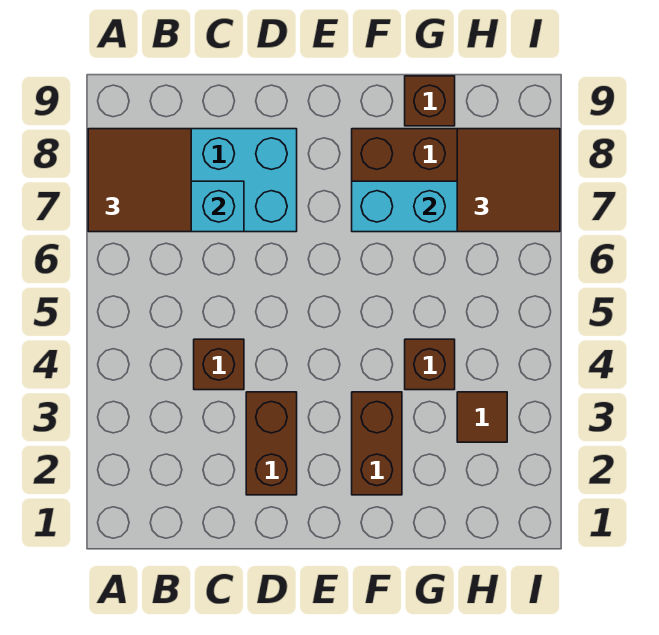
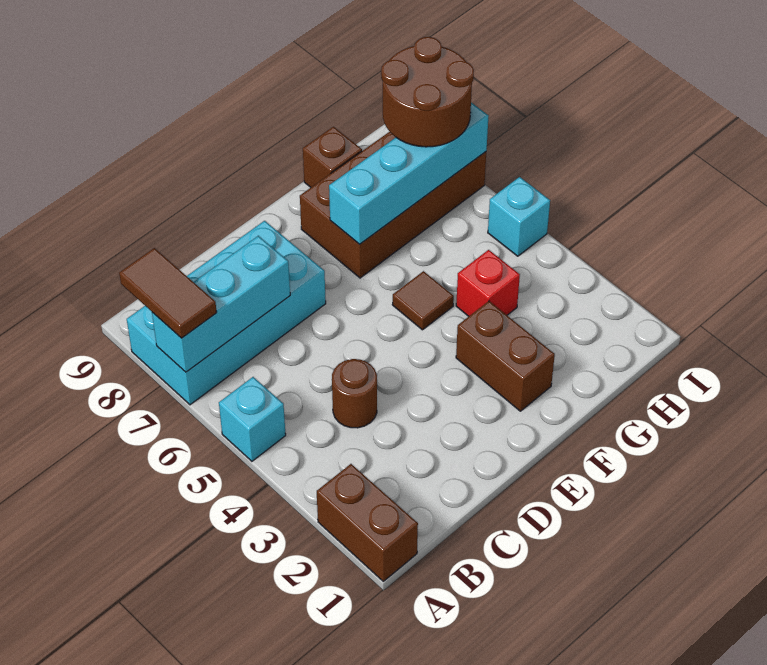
none -> cyan brick A5 level 1
brown tile A7:B8 level 3 -> brown tile A7:A8 level 3
brown brick C4 level 1 -> brown round brick C4 level 1
brown brick D2:D3 level 1 -> brown brick A1:A2 level 1
brown brick G4 level 1 -> red brick G4 level 1
brown tile H3 level 1 -> brown tile F5 level 1
brown tile H7:I8 level 3 -> brown round brick H7:I8 level 3
none -> cyan brick I5 level 1

